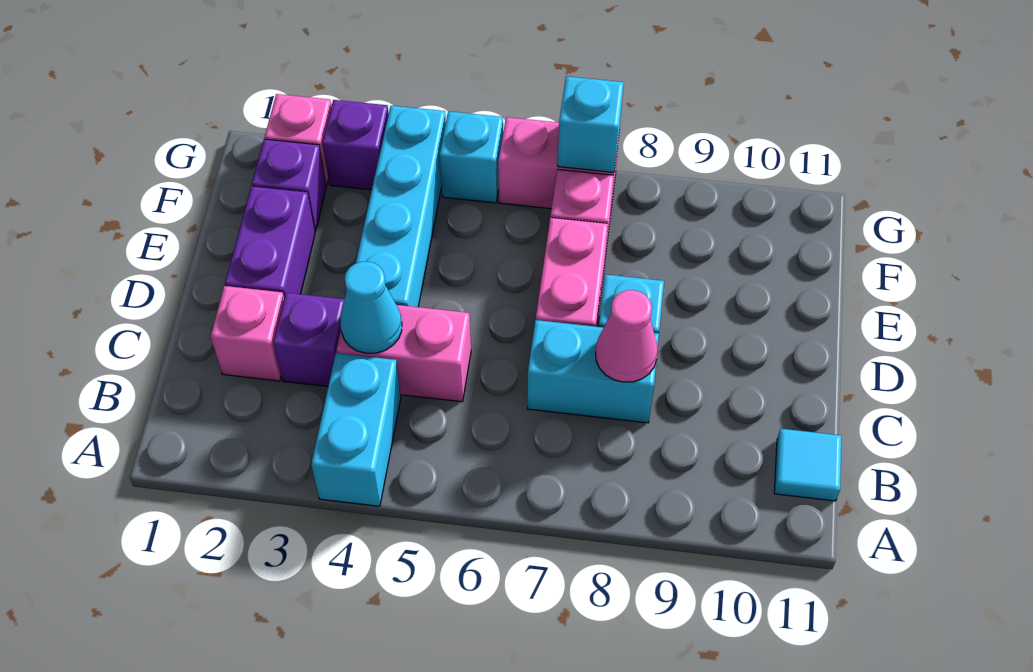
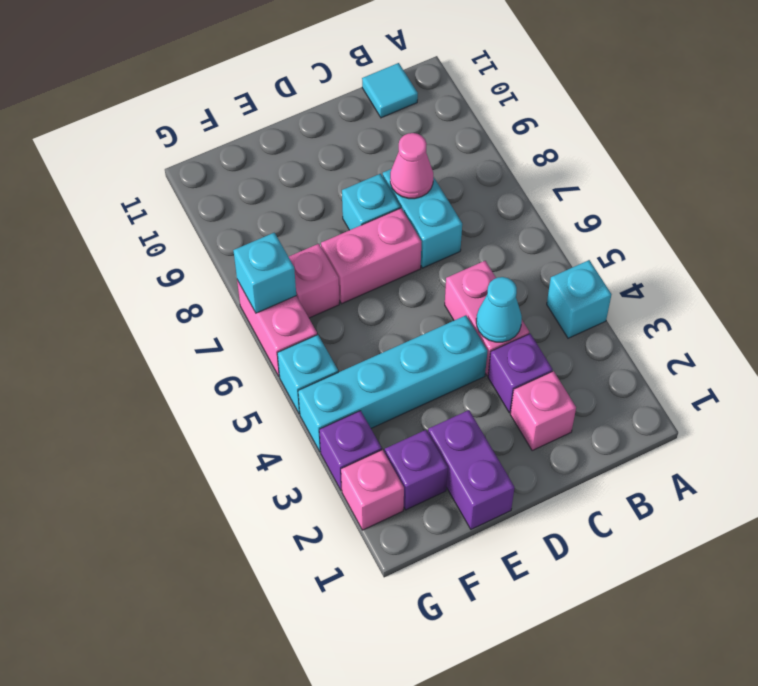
cyan brick A4:B4 level 1 -> cyan brick A4 level 1
purple brick D2:E2 level 1 -> purple brick E1:E2 level 1

